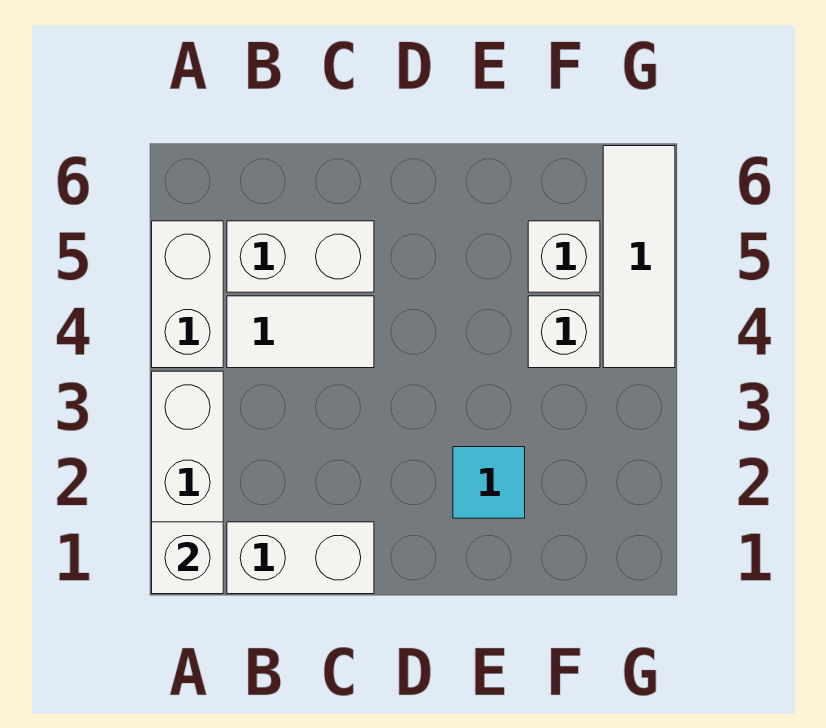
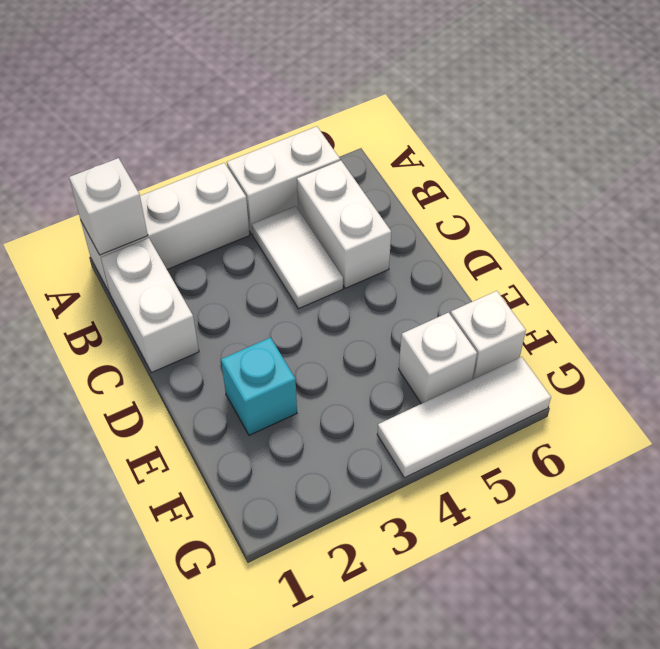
cyan tile E2 level 1 -> cyan brick E2 level 1
white brick F4 level 1 -> white brick F6 level 1

